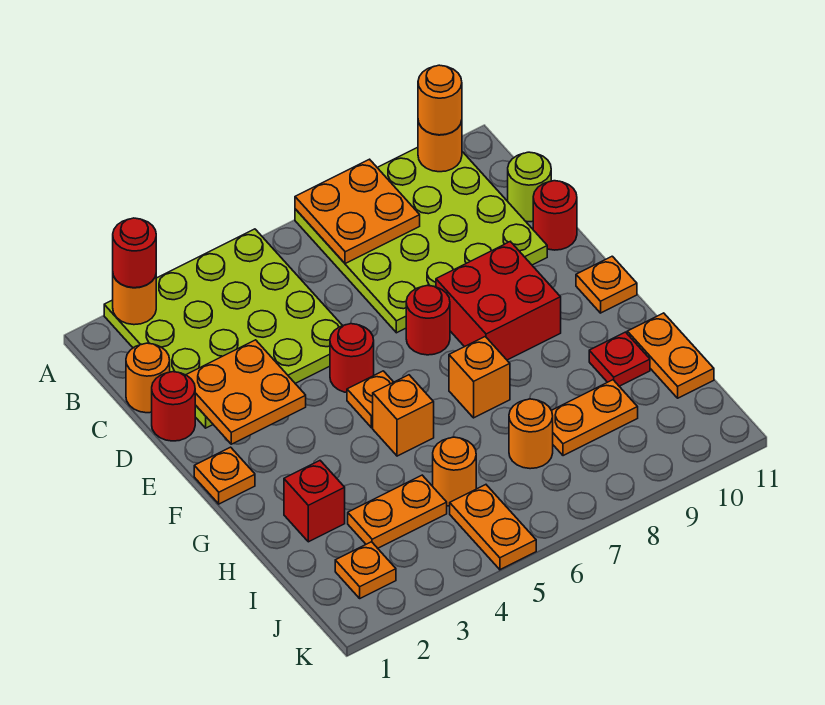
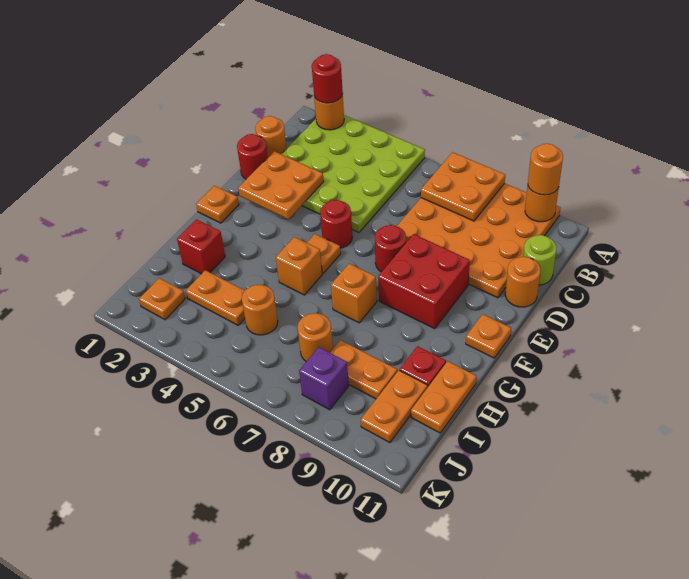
lime plate A7:D10 level 1 -> orange plate A7:D10 level 1
red round brick D11 level 1 -> orange round brick D11 level 1
orange plate J5:K5 level 1 -> orange plate I10:J10 level 1
none -> purple brick J8 level 1

